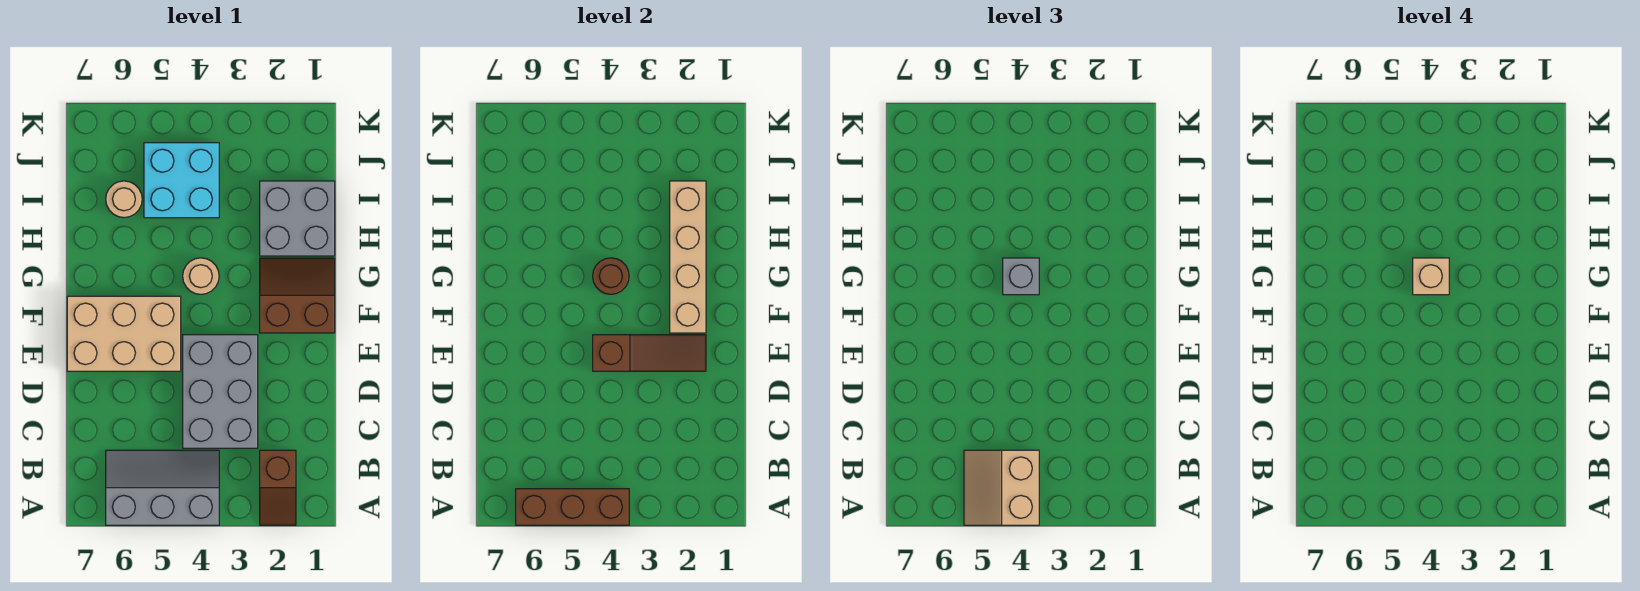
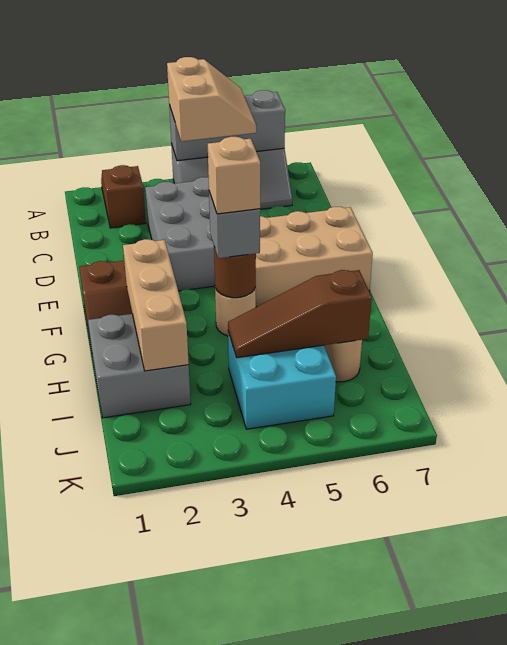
brown brick A4:A6 level 2 -> grey brick A4:A6 level 2
brown slope E2:E4 level 2 top 4 -> brown slope I4:I6 level 2 top 6
tan brick F2:I2 level 2 -> tan brick G2:I2 level 2

